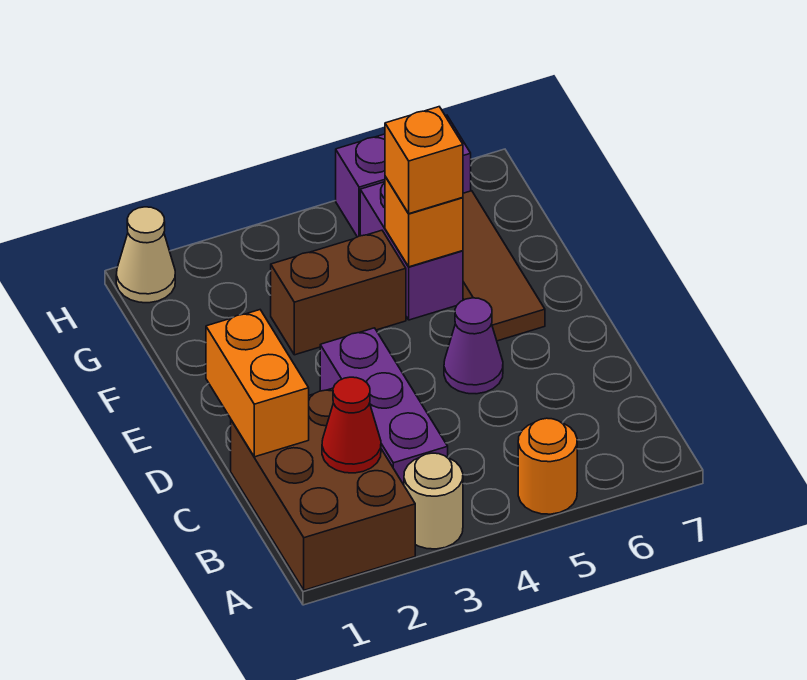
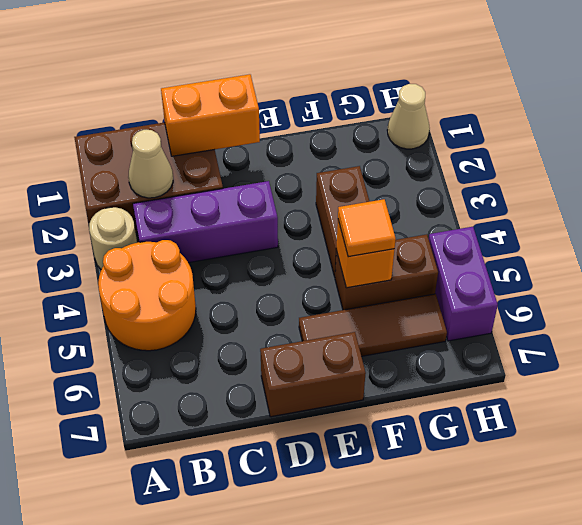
orange round brick A5 level 1 -> orange round brick A4:B5 level 1
red cone B2 level 2 -> tan cone B2 level 2
purple cone D5 level 1 -> none
none -> brown brick D7:E7 level 1
purple brick F5:G5 level 1 -> brown brick F5:G5 level 1
orange brick F5 level 3 -> orange tile F5 level 3

